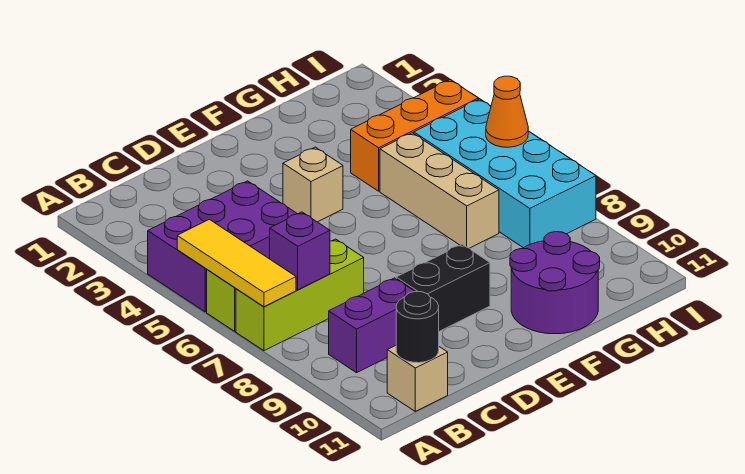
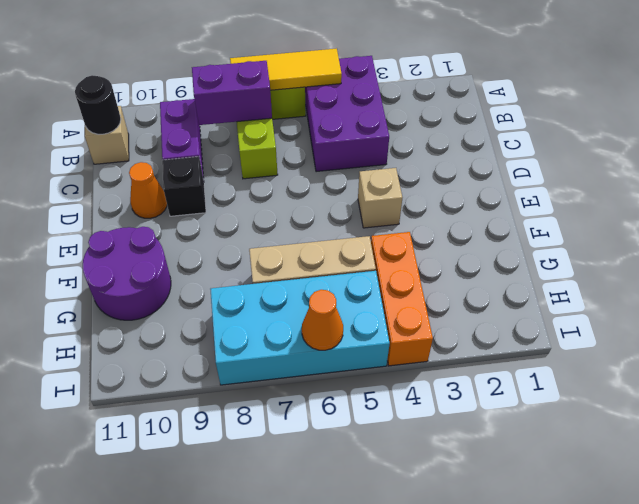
purple brick B7 level 2 -> purple brick B7:B8 level 2
black brick D9:E9 level 1 -> black brick D9 level 1
none -> orange cone D10 level 1

